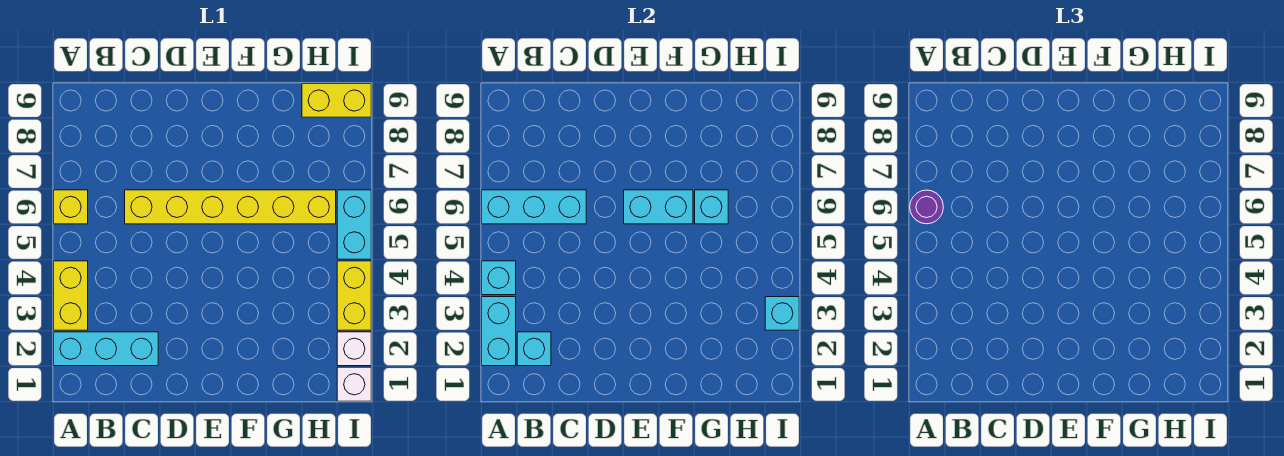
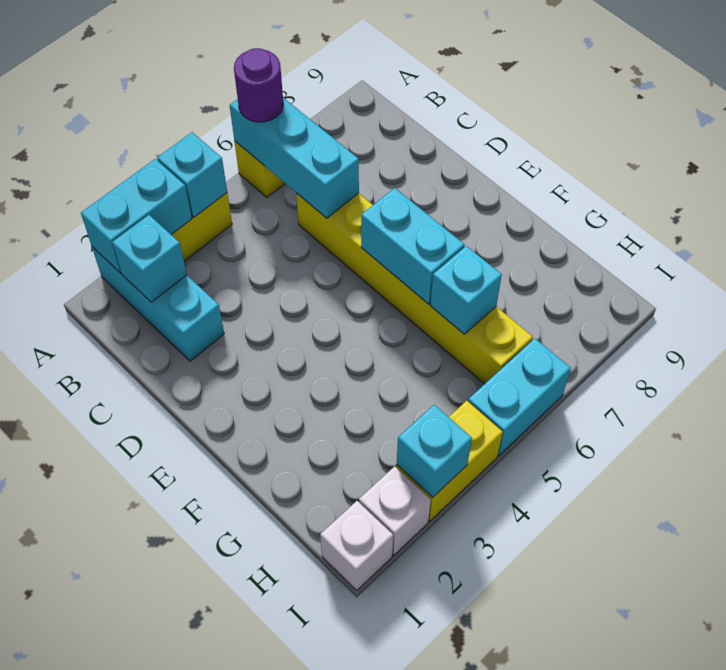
yellow brick H9:I9 level 1 -> none

